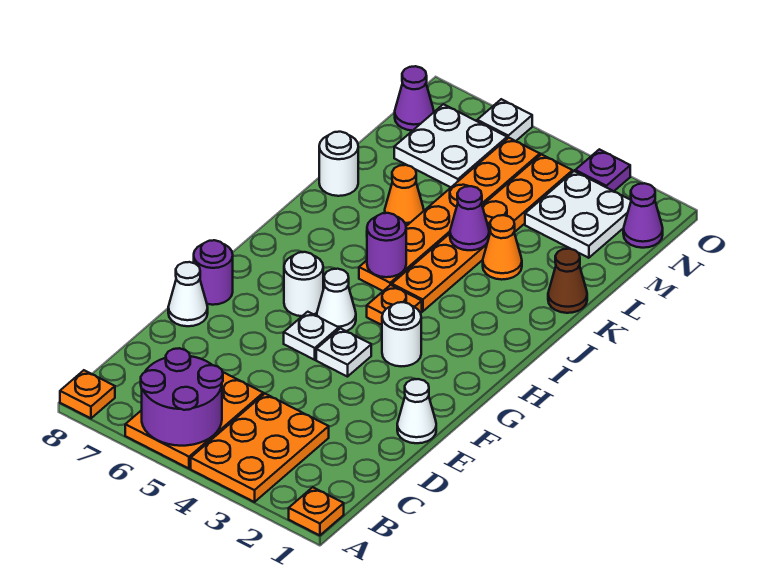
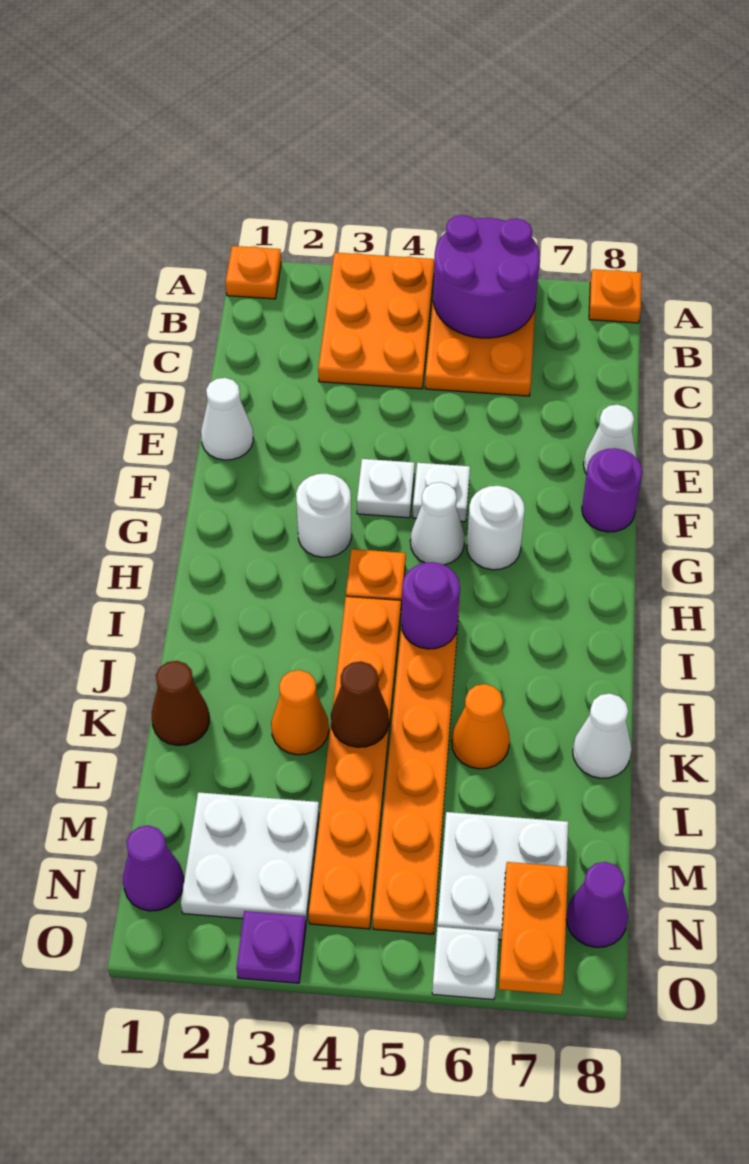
purple cone K4 level 2 -> brown cone K4 level 2
white round brick K8 level 1 -> white cone K8 level 1
none -> orange plate N7:O7 level 2

